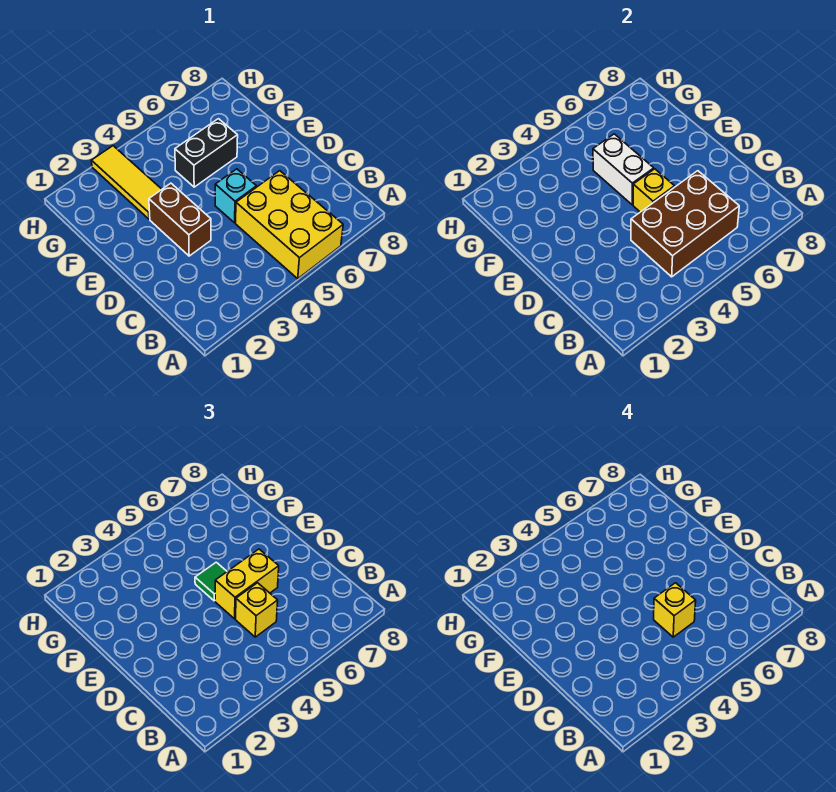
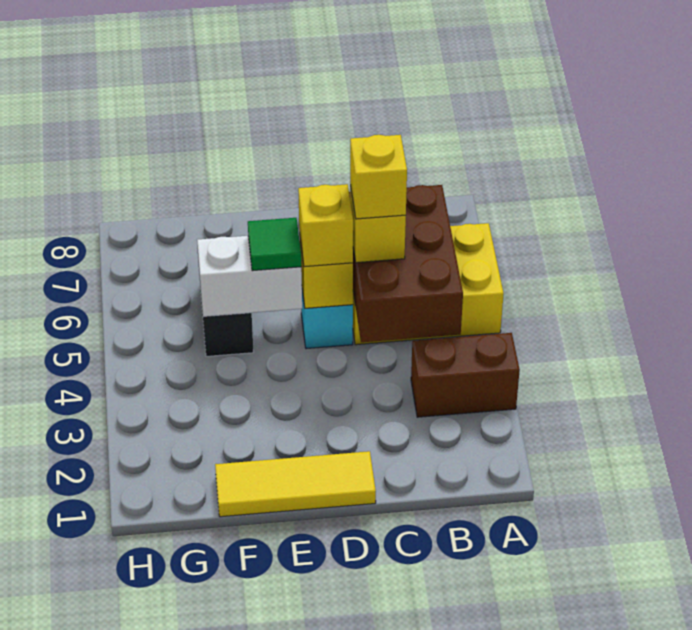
brown brick D3:E3 level 1 -> brown brick A3:B3 level 1
yellow brick D5:D6 level 3 -> yellow brick D5 level 3
yellow tile F3:H3 level 1 -> yellow tile D1:F1 level 1

